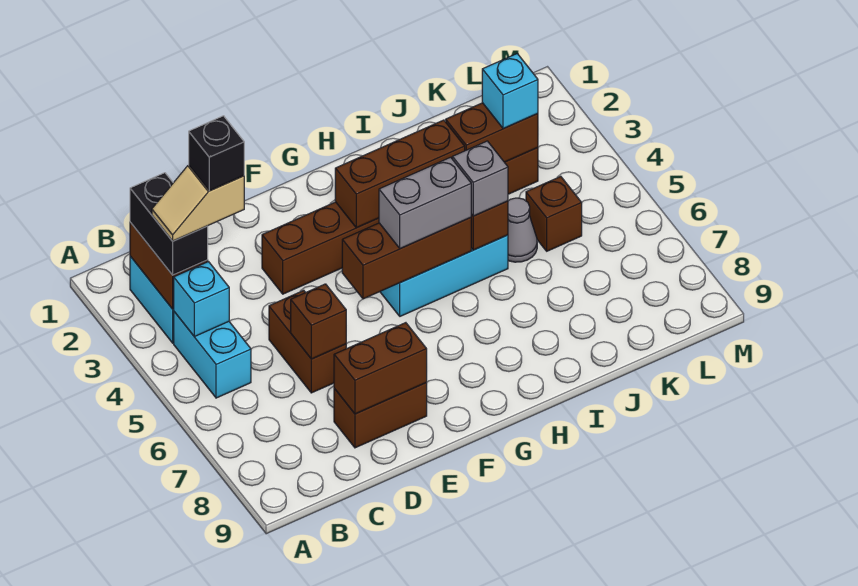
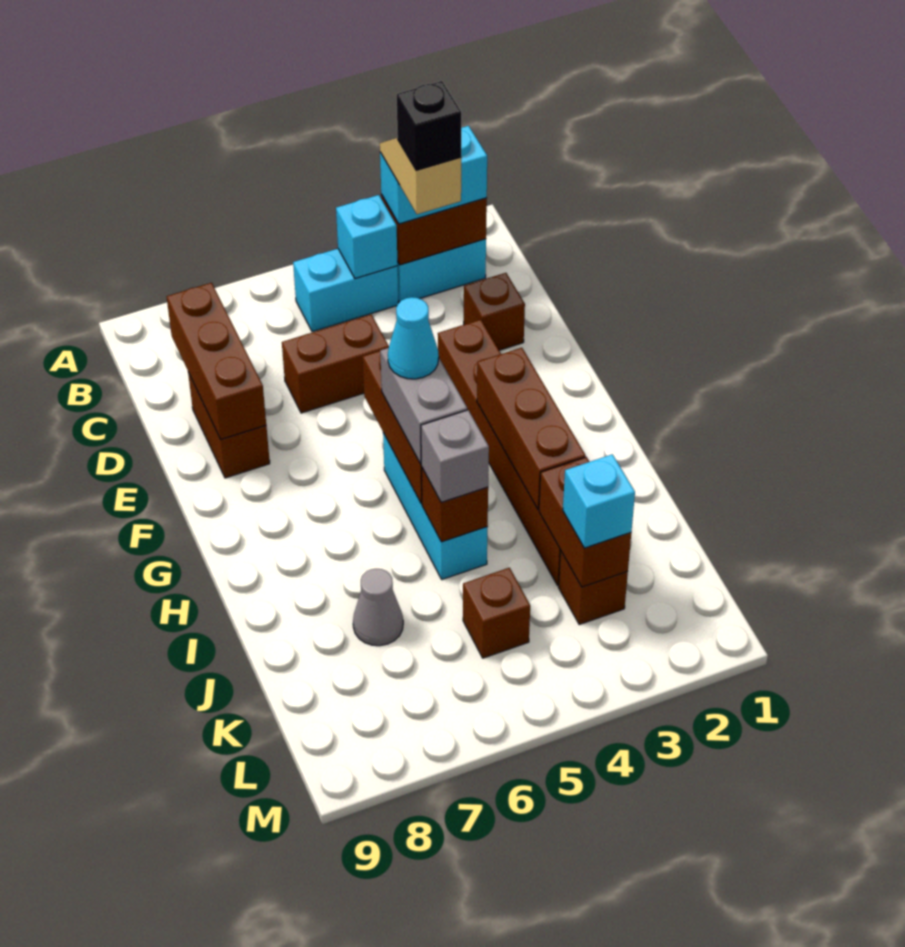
black brick B2:B3 level 3 -> cyan brick B2:B3 level 3
brown brick D6 level 2 -> brown brick D2 level 1
brown brick D8:E8 level 2 -> brown brick C8:E8 level 2
none -> cyan cone G5 level 4
grey cone J5 level 1 -> grey cone J7 level 1

